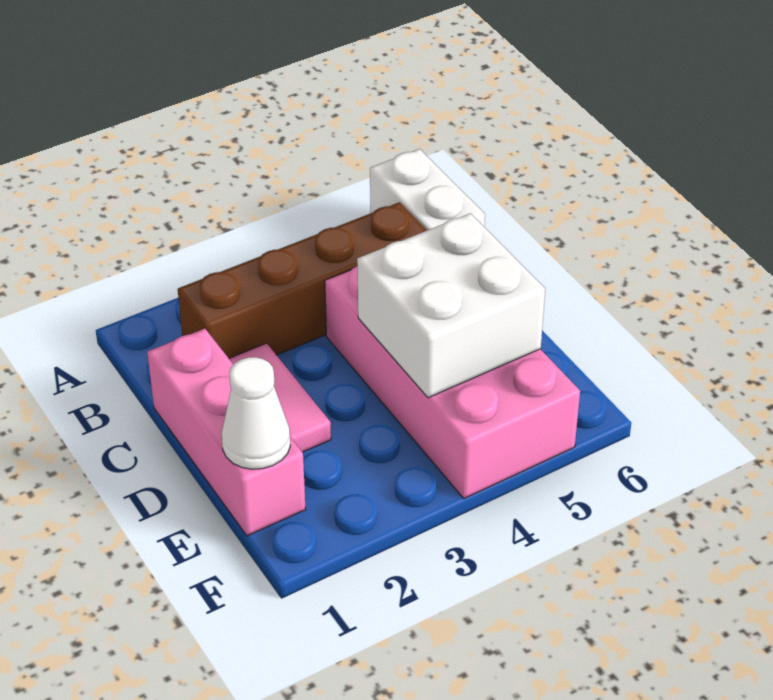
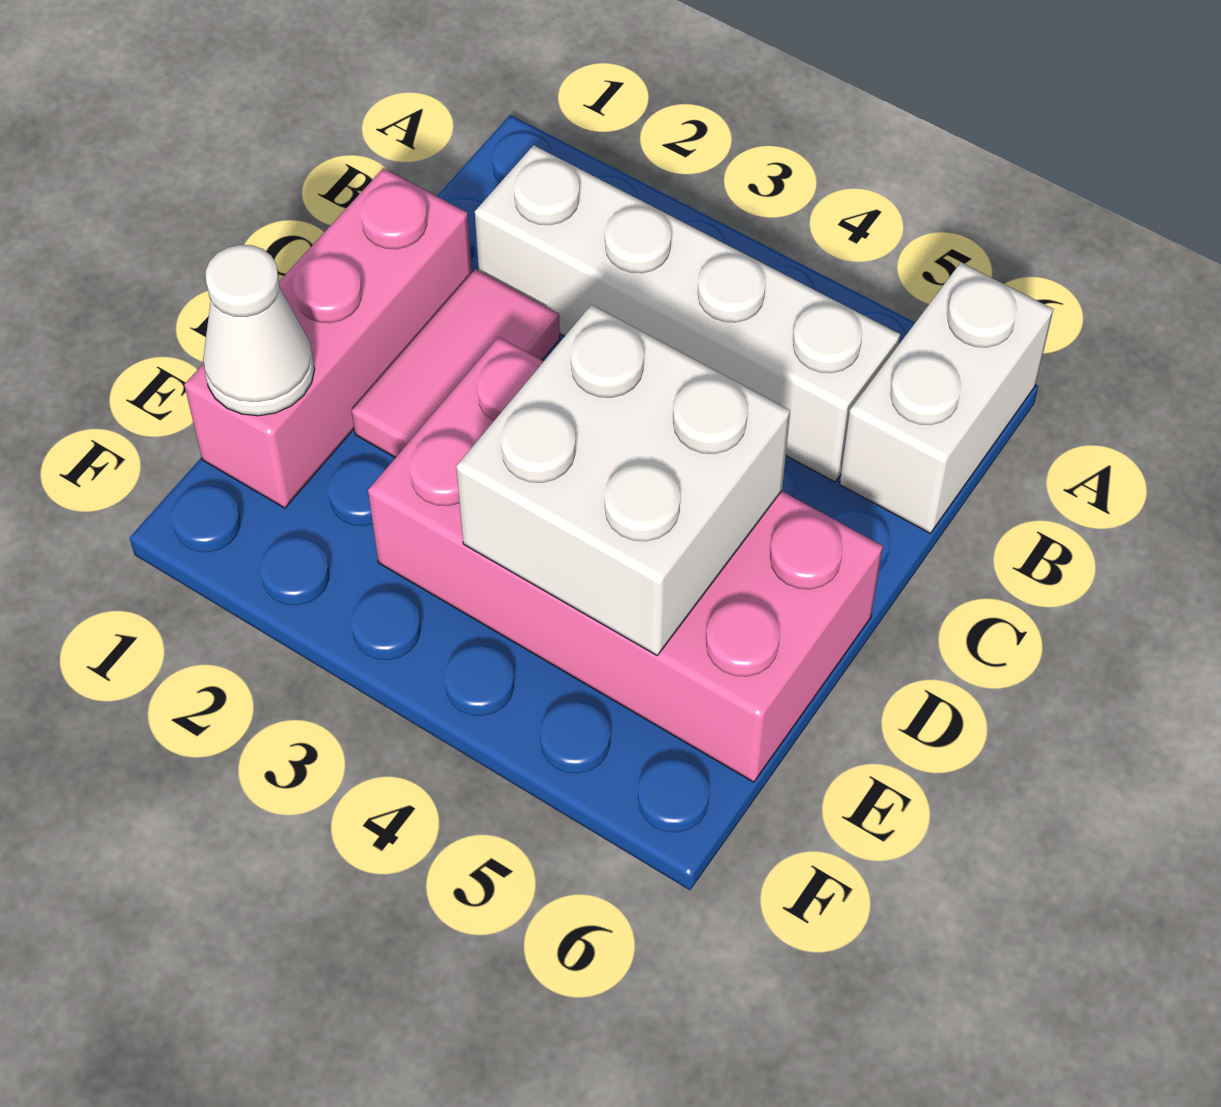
brown brick B2:B5 level 1 -> white brick B2:B5 level 1
pink brick C4:F5 level 1 -> pink brick D3:E6 level 1

